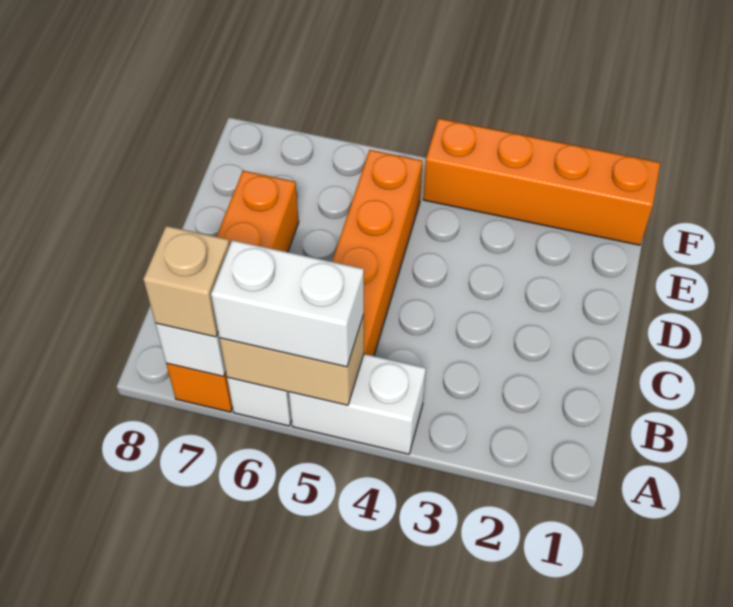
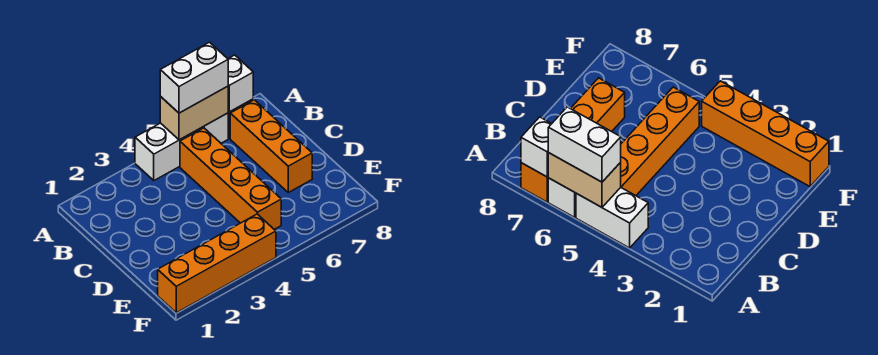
tan brick A7 level 3 -> none

